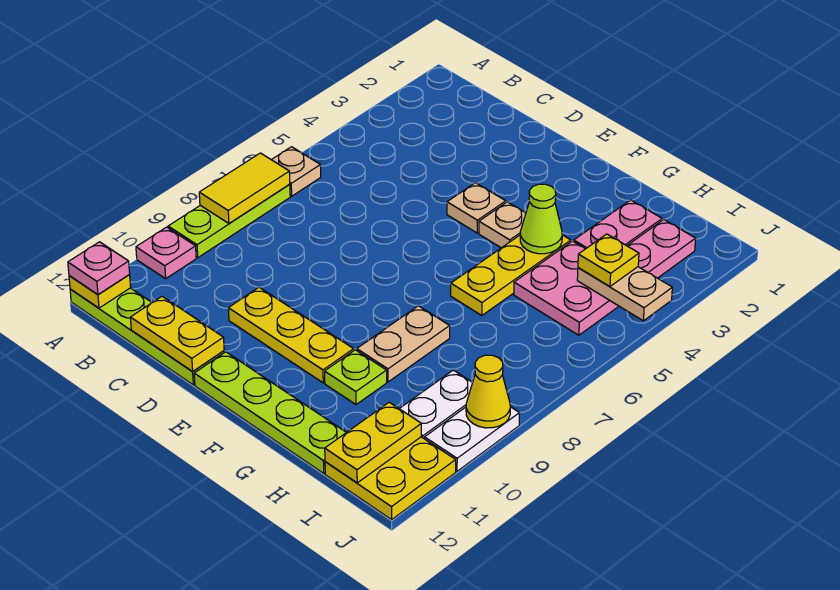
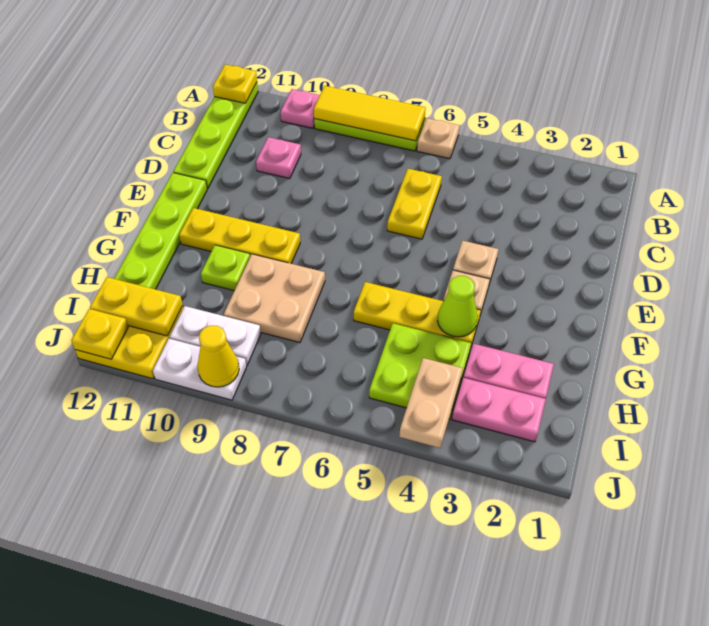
yellow tile A7:A8 level 2 -> yellow tile A7:A9 level 2
pink plate A12 level 3 -> pink plate C10 level 1
yellow plate C12:D12 level 2 -> yellow plate C6:D6 level 1
yellow plate D10:F10 level 1 -> yellow plate F9:F11 level 1
tan plate G8:G9 level 1 -> tan plate G8:H9 level 1
pink plate H4:I5 level 1 -> lime plate H4:I5 level 1
yellow plate I4 level 3 -> yellow plate J12 level 2

